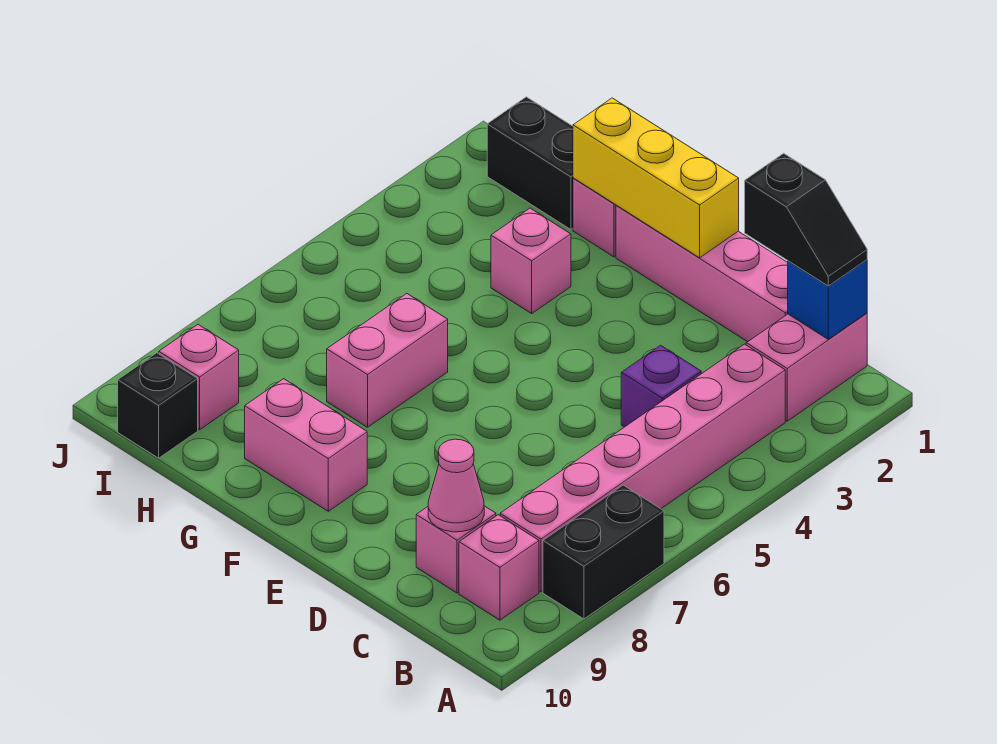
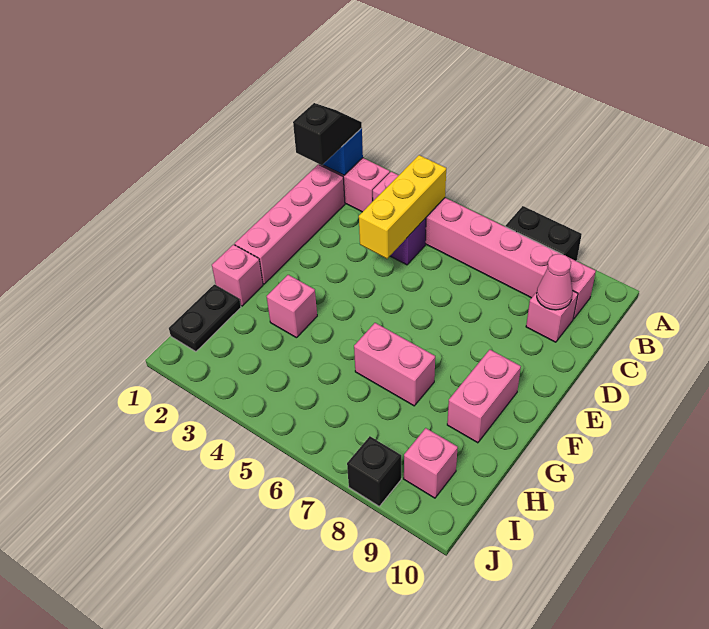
yellow brick E1:G1 level 2 -> yellow brick B4:D4 level 2
black brick H1:I1 level 1 -> black plate H1:I1 level 1
black brick I10 level 1 -> black brick J8 level 1

